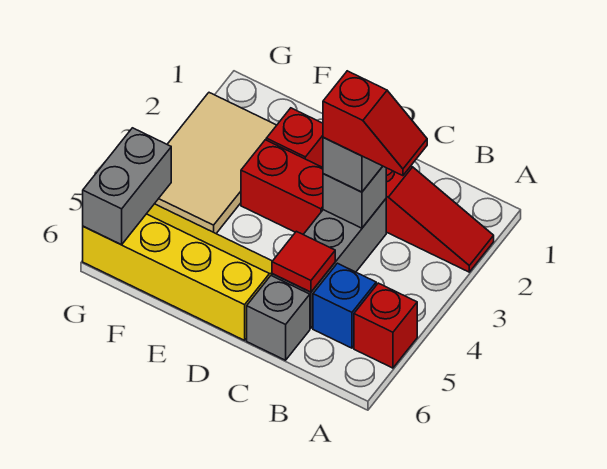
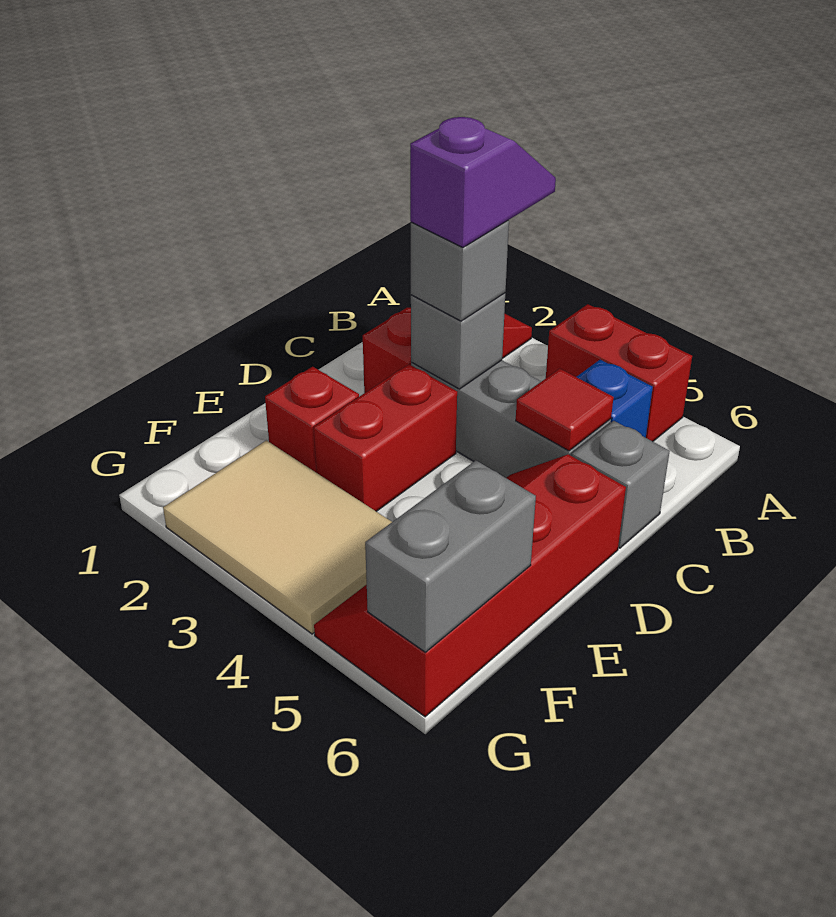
red brick A5 level 1 -> red brick A4:A5 level 1
red slope B3:C3 level 4 top C -> purple slope B3:C3 level 4 top C
yellow slope D5:G6 level 1 top 6 -> red slope D5:G6 level 1 top 6
grey brick G5:G6 level 2 -> grey brick F6:G6 level 2

